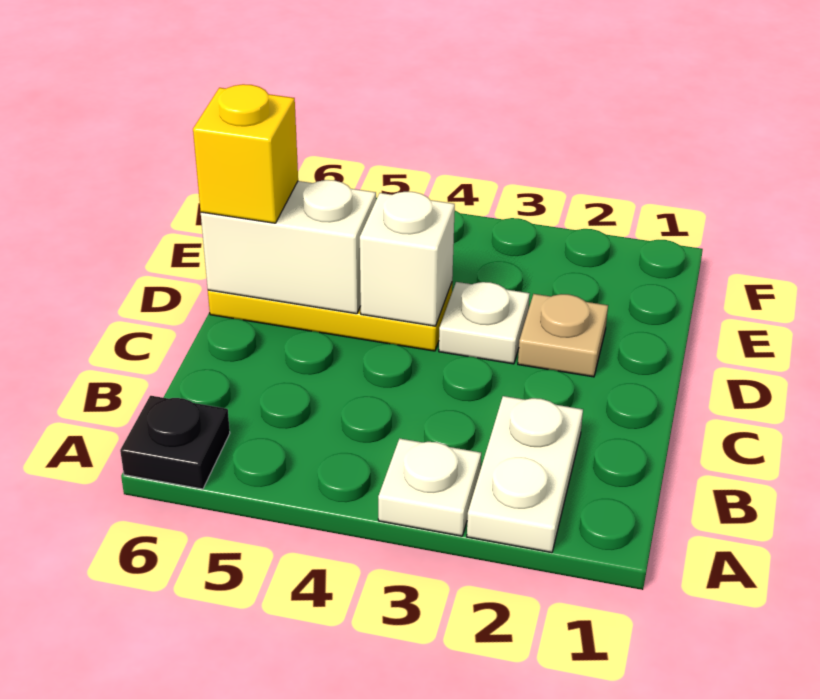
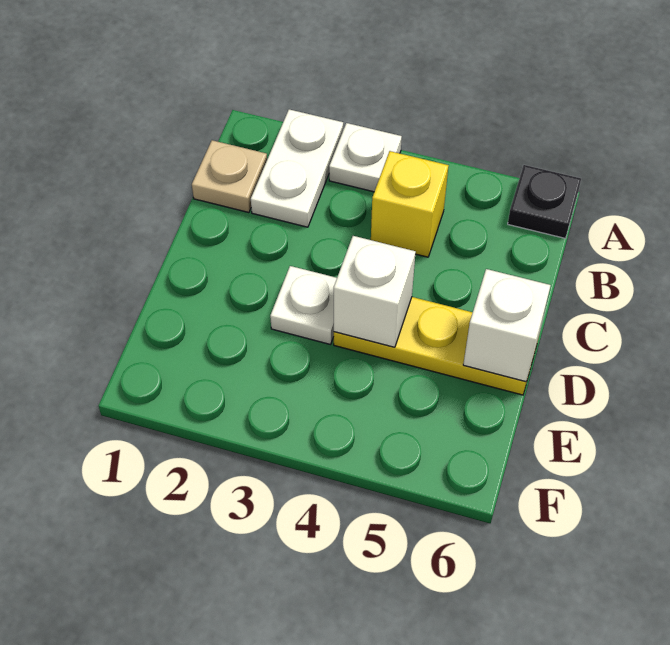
tan plate D2 level 1 -> tan plate B1 level 1
white brick D5:D6 level 2 -> white brick D6 level 2
yellow brick D6 level 3 -> yellow brick B4 level 1

